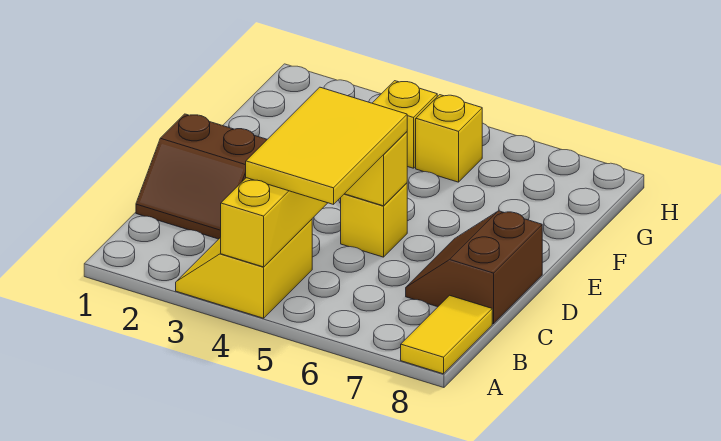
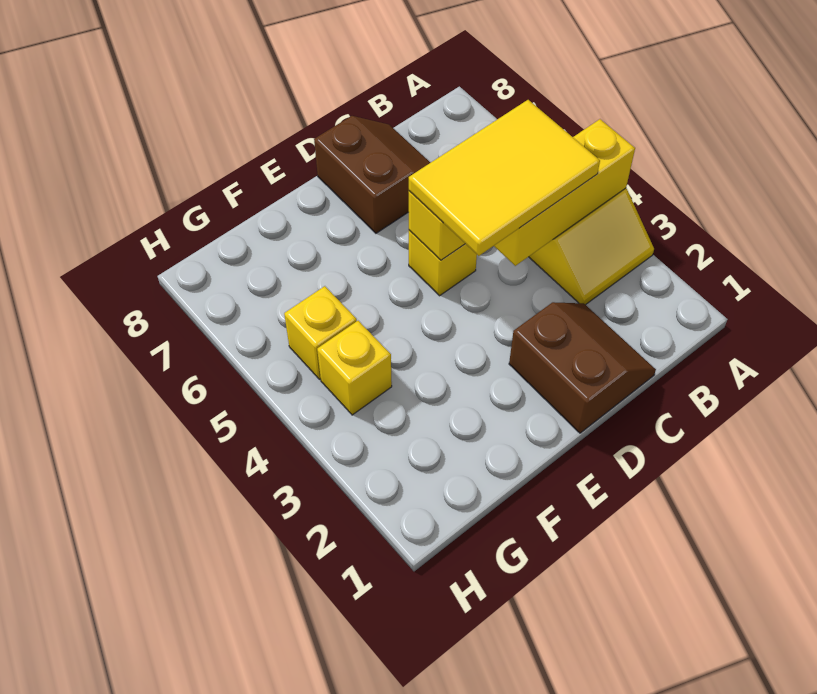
yellow tile A8:B8 level 1 -> none
brown slope C7:D8 level 1 top 8 -> brown slope C7:D8 level 1 top D

